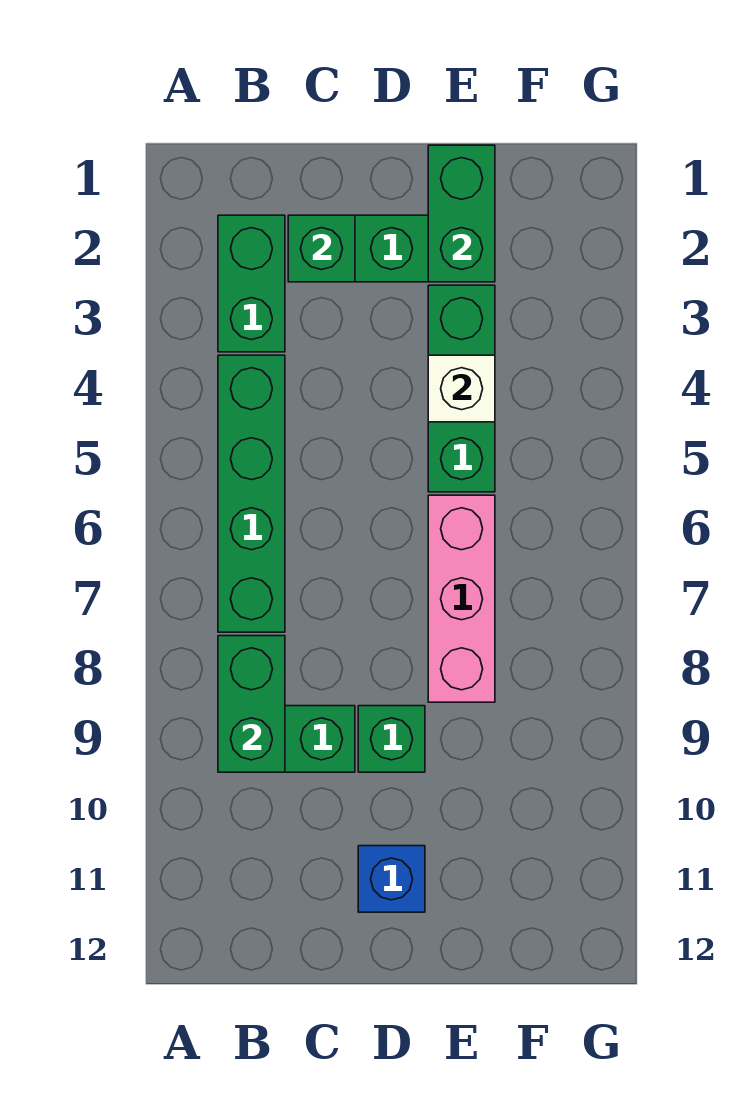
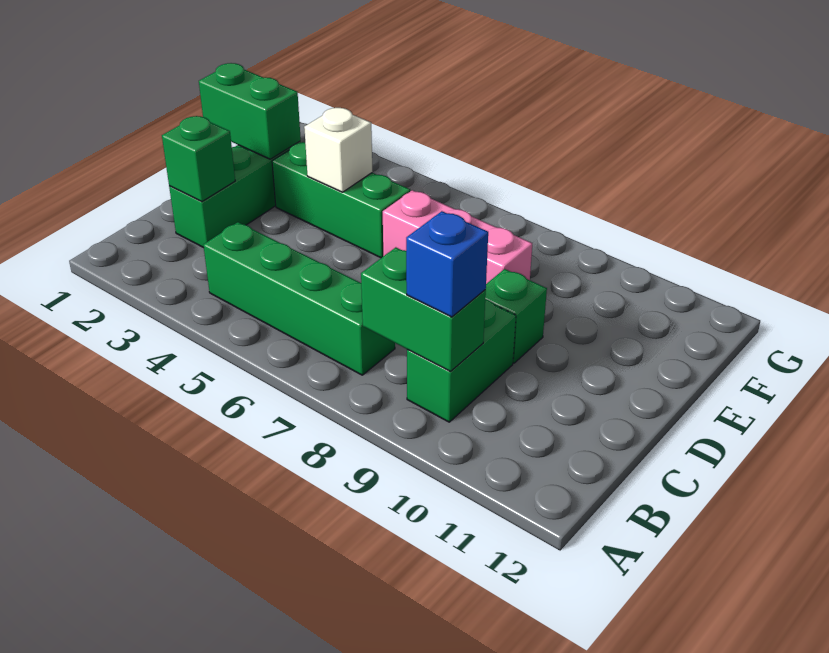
green brick B2:B3 level 1 -> none
blue brick D11 level 1 -> blue brick B9 level 3

